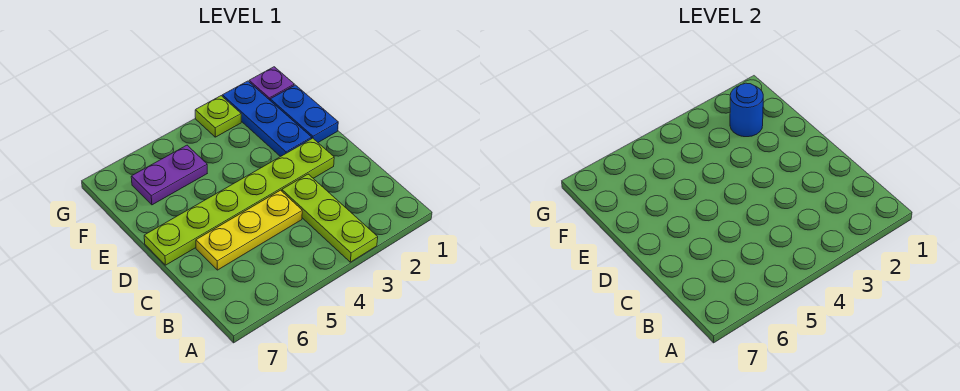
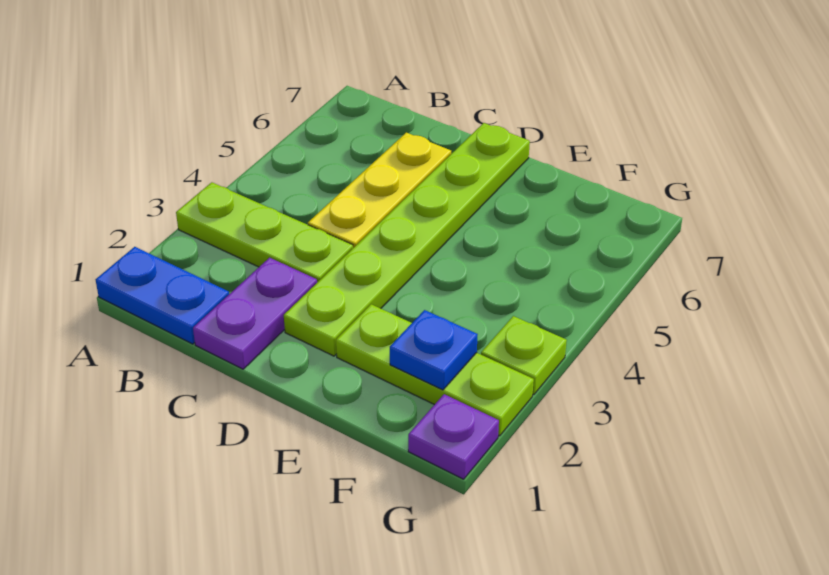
blue plate E1:F1 level 1 -> blue plate A1:B1 level 1
blue plate E2:G2 level 1 -> lime plate E2:G2 level 1
blue round brick F2 level 2 -> blue plate F2 level 2
purple plate F5:F6 level 1 -> purple plate C1:C2 level 1

